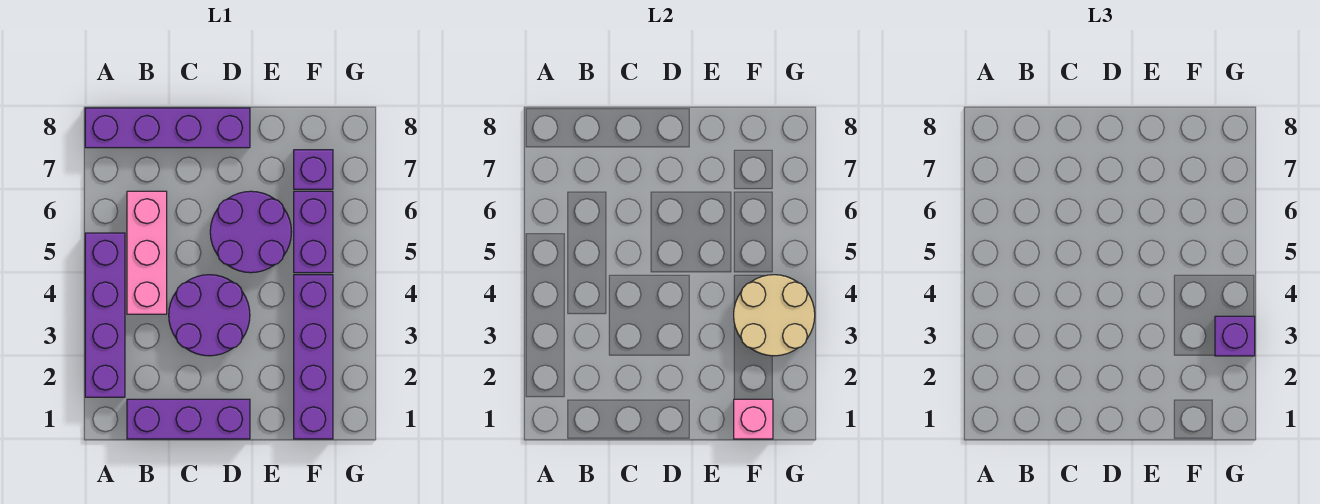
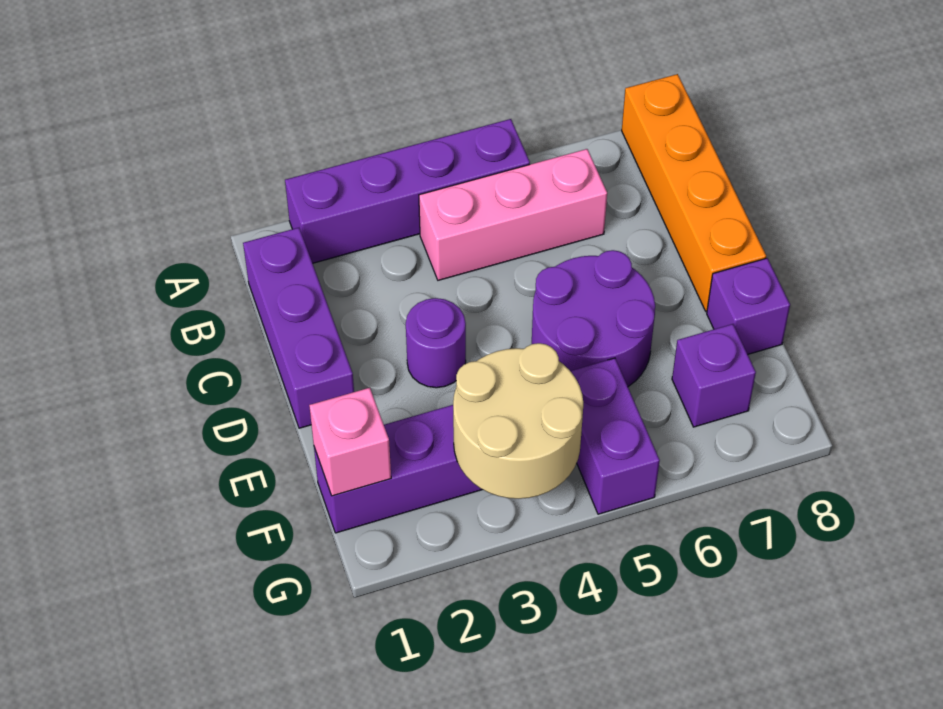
purple brick A8:D8 level 1 -> orange brick A8:D8 level 1
purple round brick C3:D4 level 1 -> purple round brick D3 level 1
purple brick F5:F6 level 1 -> purple brick F5:G5 level 1
purple brick G3 level 3 -> purple brick E8 level 1

